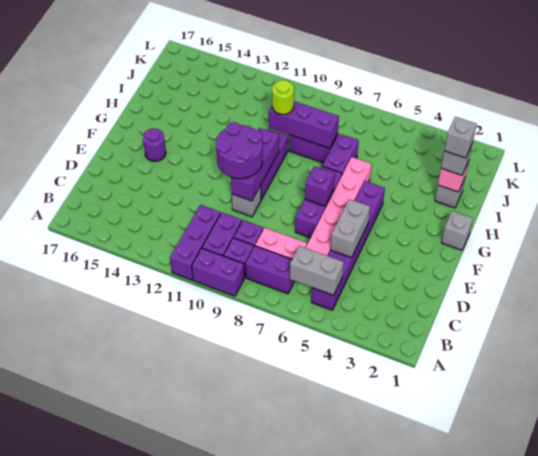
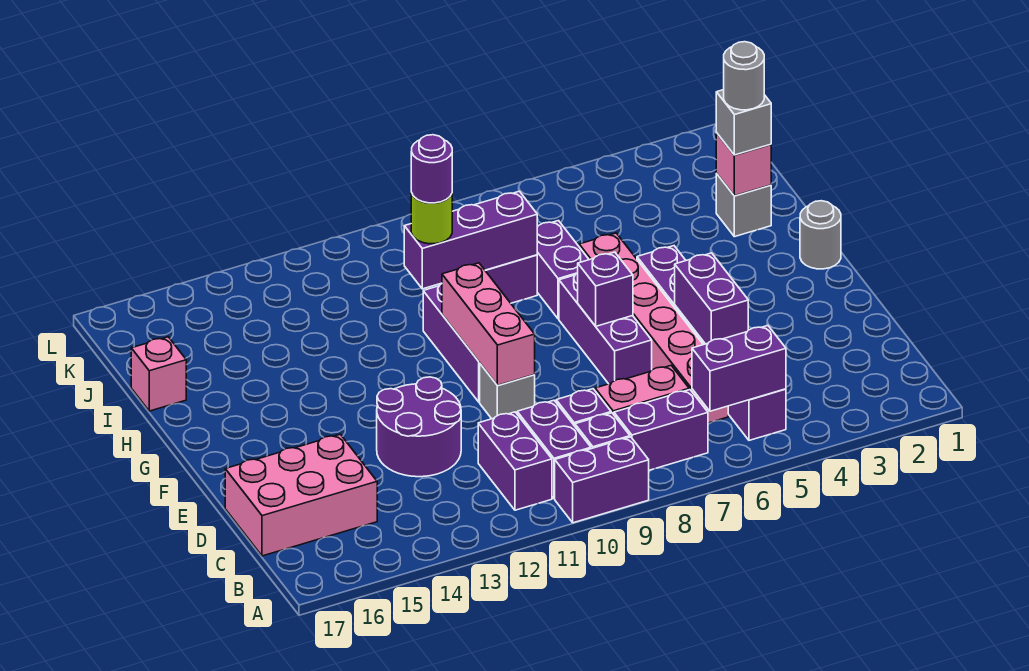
purple brick A11:C11 level 1 -> purple brick B11:C11 level 1
grey brick B5:B6 level 2 -> purple brick B5:B6 level 2
none -> pink brick C15:D17 level 1
grey brick D5:E5 level 2 -> purple brick D5:E5 level 2
purple brick E10:G10 level 2 -> pink brick E10:G10 level 2
purple round brick E10:F11 level 3 -> purple round brick D12:E13 level 1
purple round brick F15 level 1 -> purple round brick I10 level 4
grey brick G1 level 1 -> grey round brick G1 level 1
grey brick I2 level 4 -> grey round brick I2 level 4
none -> pink brick I17 level 1

